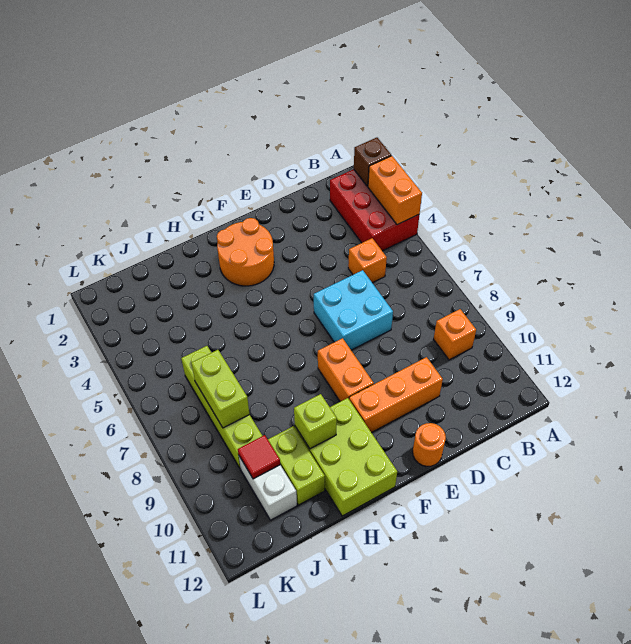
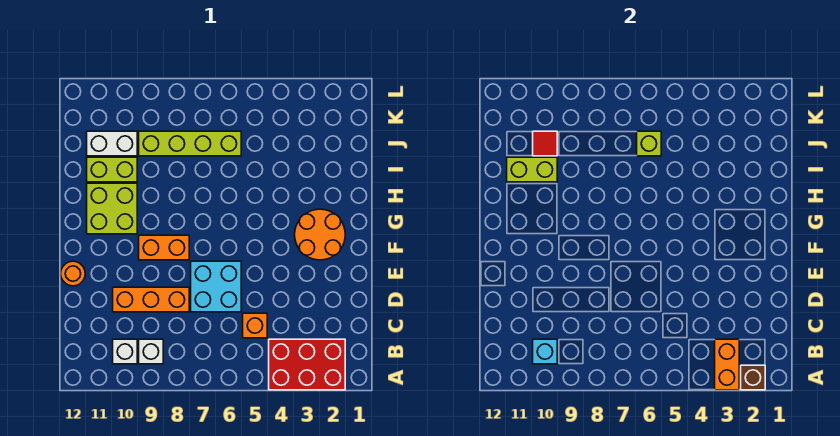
orange brick A3:A4 level 2 -> orange brick A3:B3 level 2
orange brick B9 level 1 -> white brick B9 level 1
none -> white brick B10 level 1
none -> cyan brick B10 level 2
orange brick D10:F10 level 1 -> orange brick D8:D10 level 1
lime brick G10:H12 level 1 -> lime brick G10:H11 level 1
lime brick H10 level 2 -> lime brick J6 level 2
lime brick J7:J8 level 2 -> lime brick I10:I11 level 2

